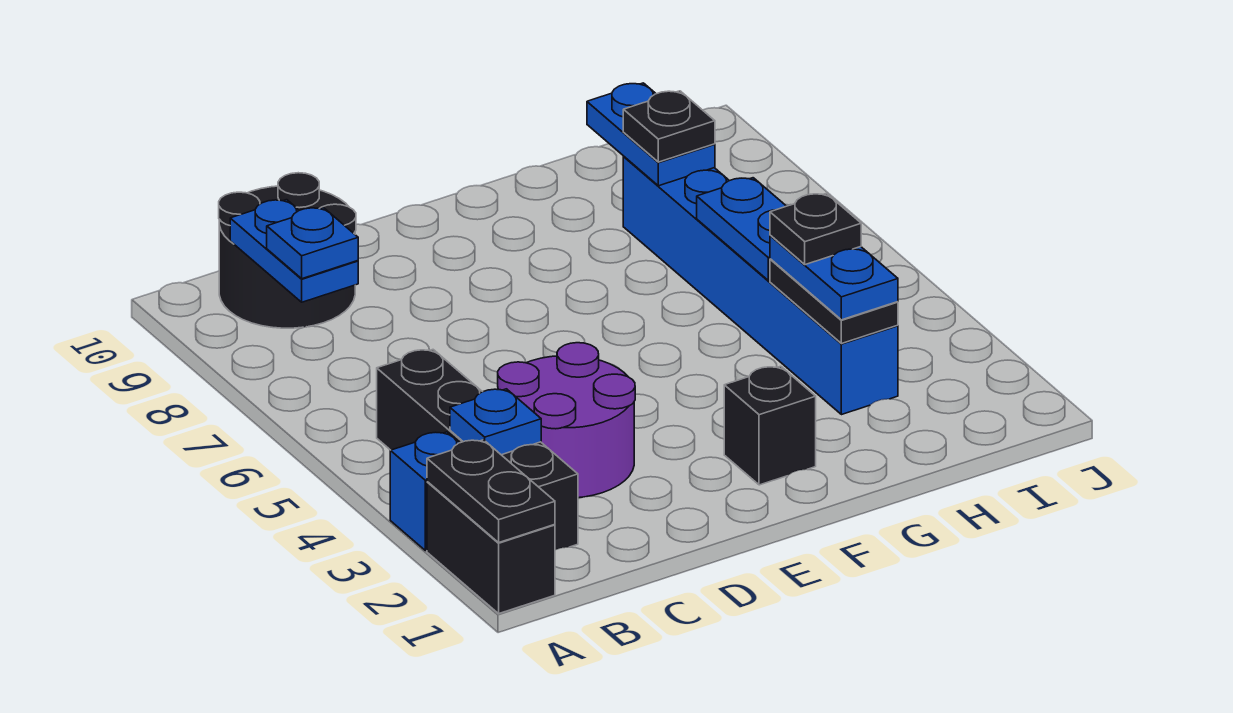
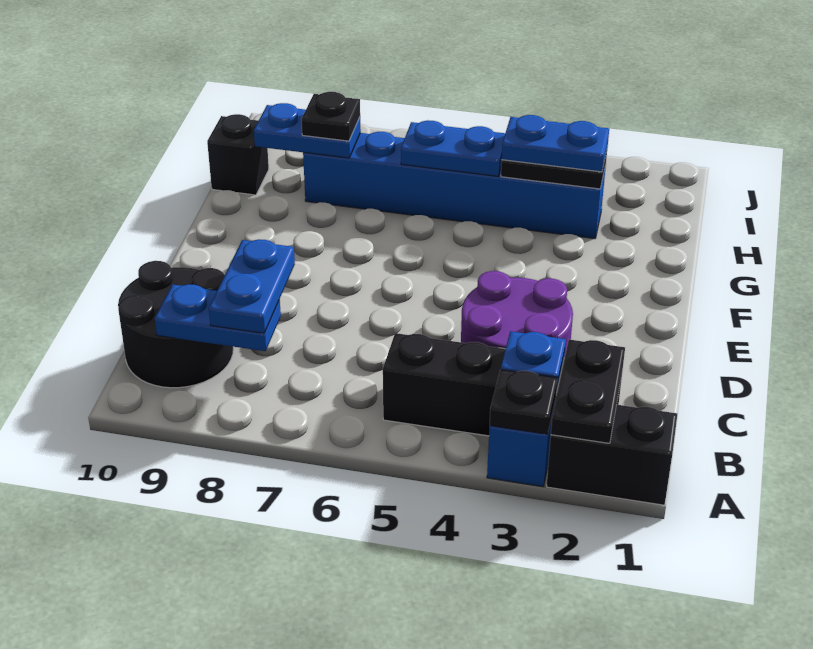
black plate A1:A2 level 2 -> black plate A2:B2 level 2
blue plate B8 level 3 -> blue plate B8:C8 level 3
black brick F2 level 1 -> black brick H10 level 1
black plate H4 level 4 -> black plate A3 level 2

